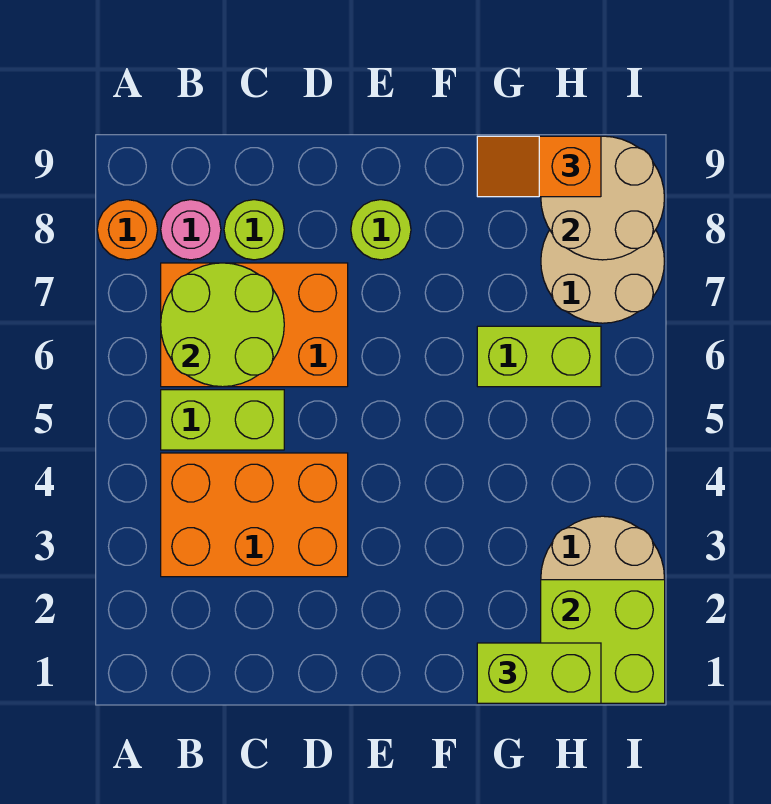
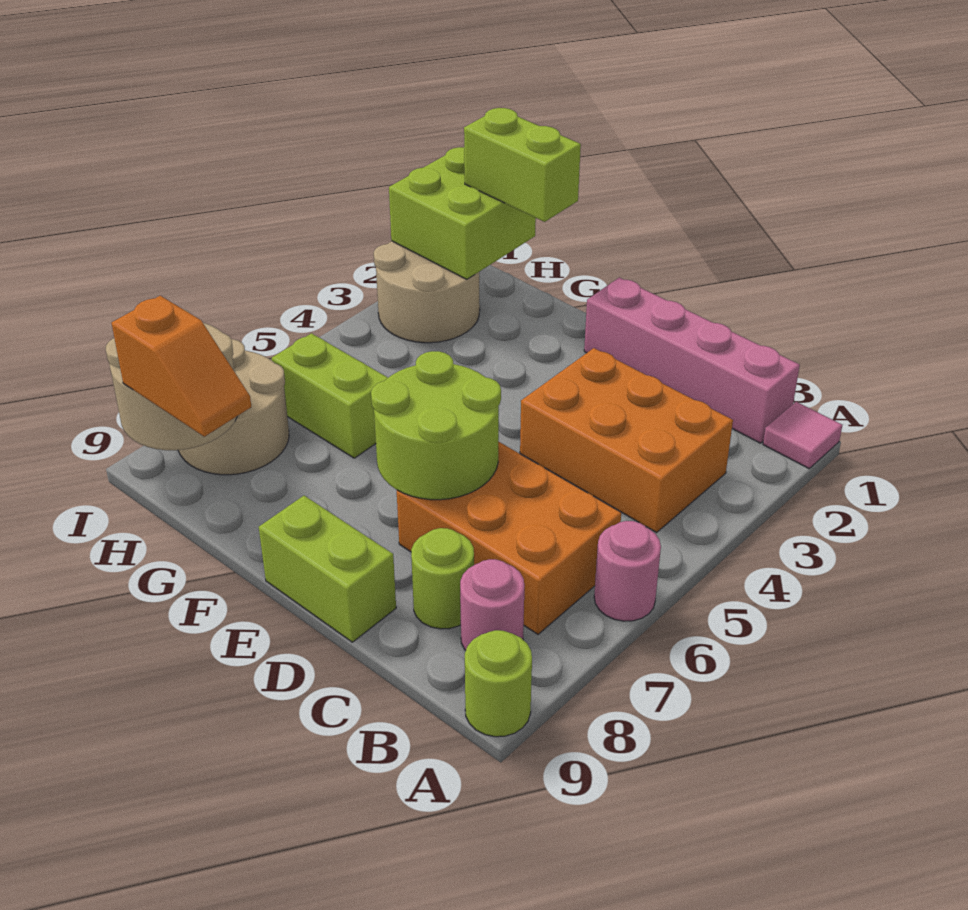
none -> pink tile A1 level 1
none -> pink round brick A6 level 1
orange round brick A8 level 1 -> none
none -> pink brick B1:E1 level 1
lime brick B5:C5 level 1 -> lime brick D9:E9 level 1
lime round brick B6:C7 level 2 -> lime round brick D6:E7 level 2
lime round brick E8 level 1 -> lime round brick A9 level 1

